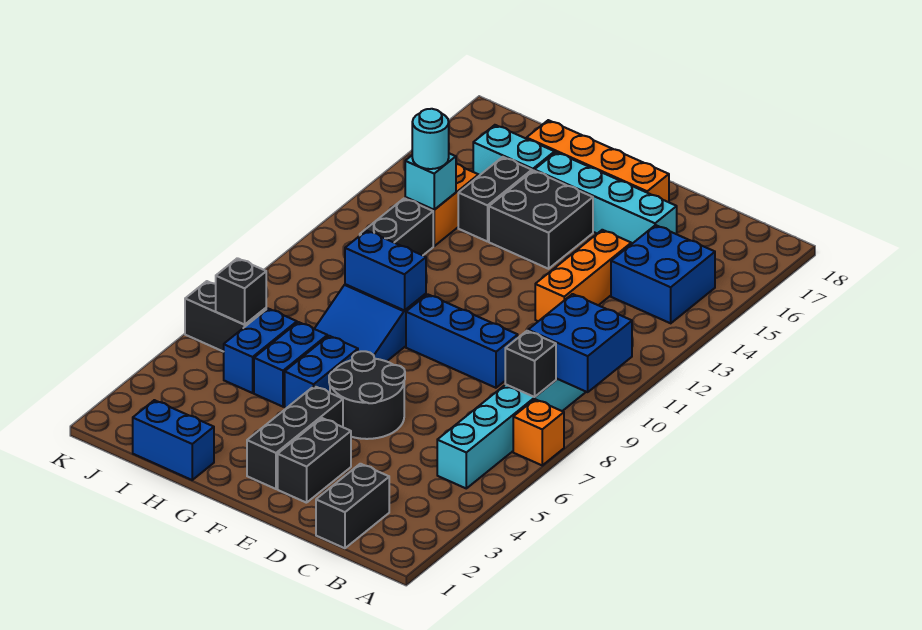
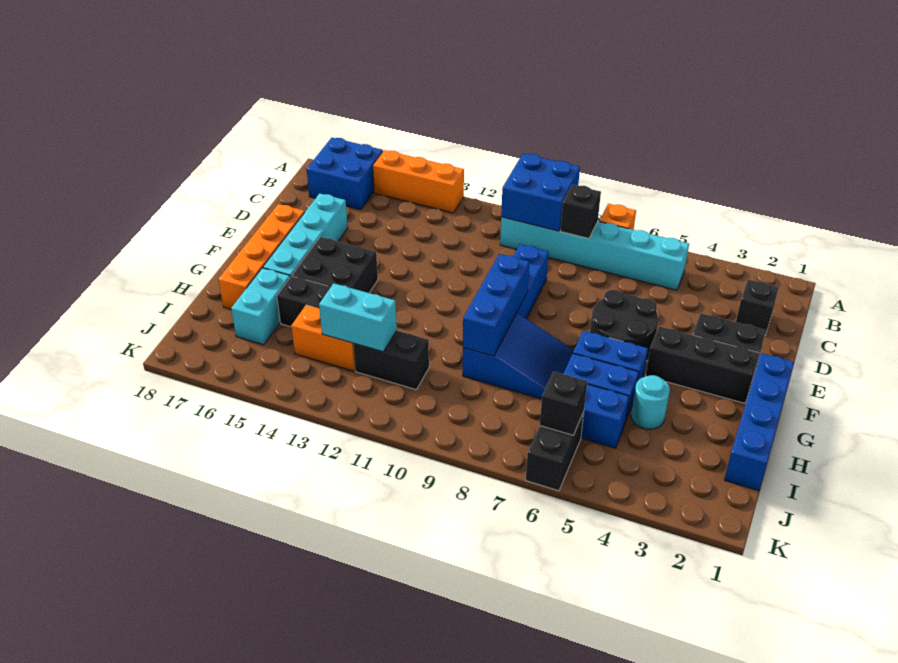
blue brick B14:C15 level 1 -> blue brick A16:B17 level 1
black brick C1:C2 level 1 -> black brick C2 level 1
orange brick D12:D14 level 1 -> orange brick A13:A15 level 1
blue brick G9:H9 level 2 -> blue brick F9:H9 level 2
blue brick H1:I1 level 1 -> blue brick F1:I1 level 1
cyan brick I13 level 2 -> cyan brick I12:I13 level 2
cyan round brick I13 level 3 -> cyan round brick H4 level 1

